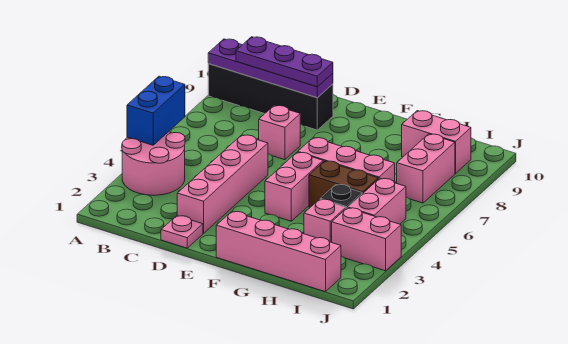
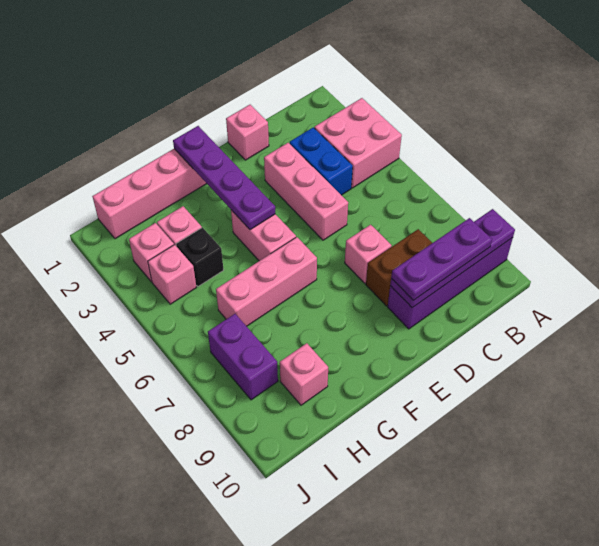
pink round brick A3:B4 level 1 -> pink brick A3:B4 level 1
blue brick A4:A5 level 2 -> blue brick C3:C4 level 1
black brick A9:D9 level 1 -> purple brick A9:D9 level 1
pink plate D1 level 1 -> pink brick D1 level 1
pink brick D2:D5 level 1 -> pink brick D3:D5 level 1
none -> purple plate F1:F4 level 2
brown brick G5:H5 level 1 -> brown brick C8:D8 level 1
pink brick H9:I9 level 1 -> pink brick H9 level 1
pink brick I3:J3 level 1 -> pink brick I3 level 1
pink brick I4:I5 level 1 -> pink brick I4 level 1
pink brick I7:I8 level 1 -> purple brick I7:I8 level 1

